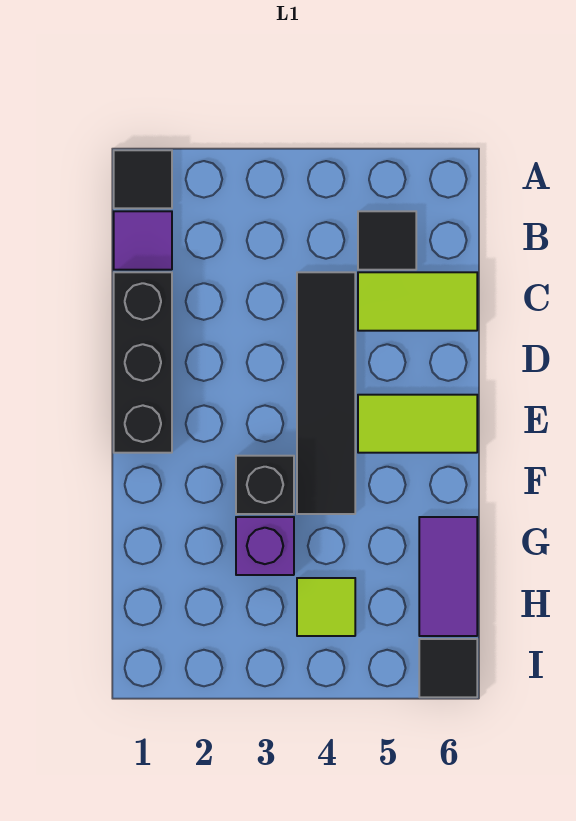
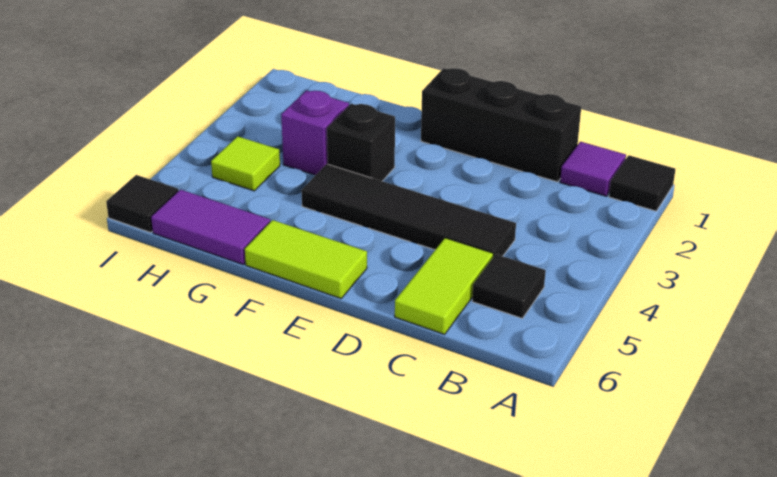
lime tile E5:E6 level 1 -> lime tile E6:F6 level 1

